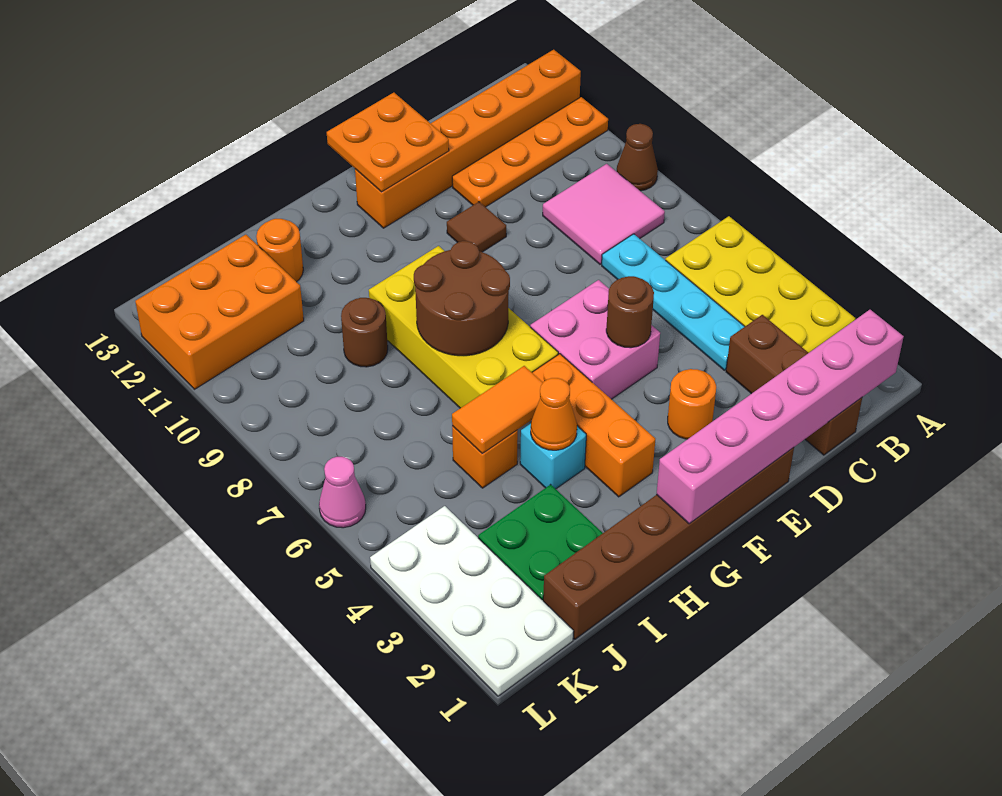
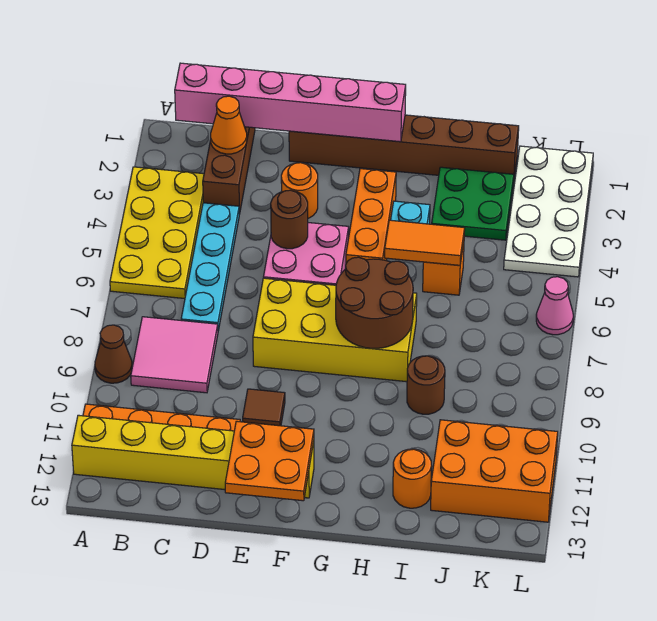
orange brick A12:F12 level 1 -> yellow brick A12:F12 level 1
yellow brick G6:H9 level 1 -> yellow brick E7:H8 level 1
orange cone H4 level 2 -> orange cone C2 level 2

